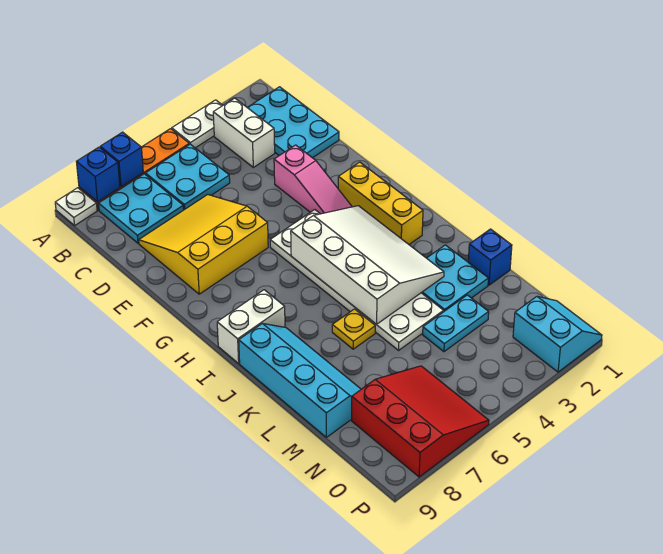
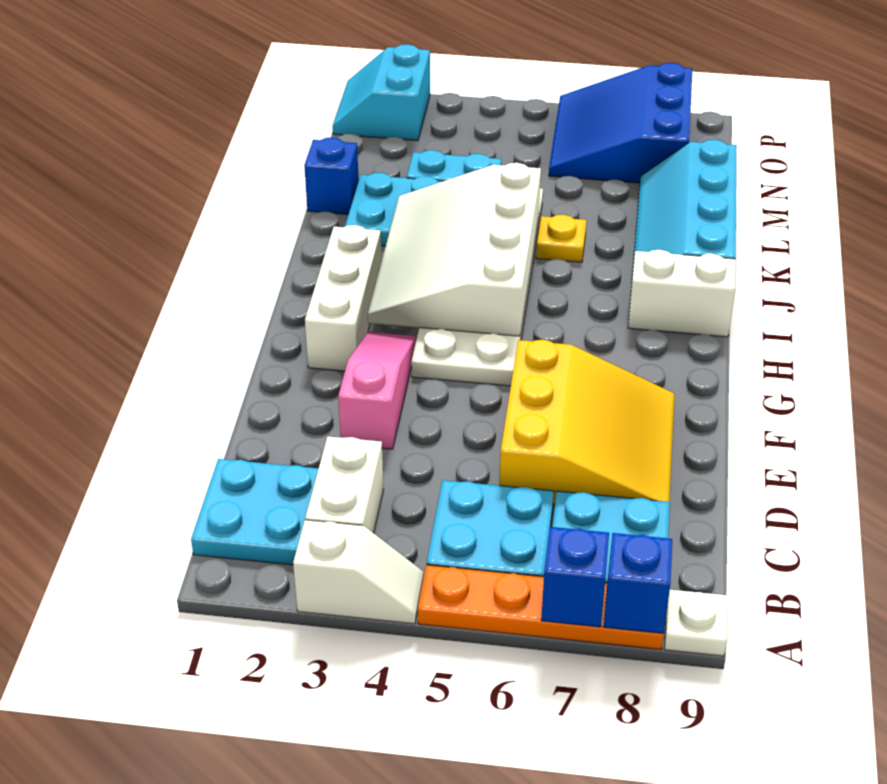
white plate A3:A4 level 1 -> white slope A3:A4 level 1 top 3
cyan plate B1:D2 level 1 -> cyan plate B1:C2 level 1
yellow slope D6:F8 level 1 top F -> yellow slope D6:F8 level 1 top 6
yellow brick G2:I2 level 1 -> white brick G2:I2 level 1
red slope N6:P8 level 1 top 8 -> blue slope N6:P8 level 1 top 8

